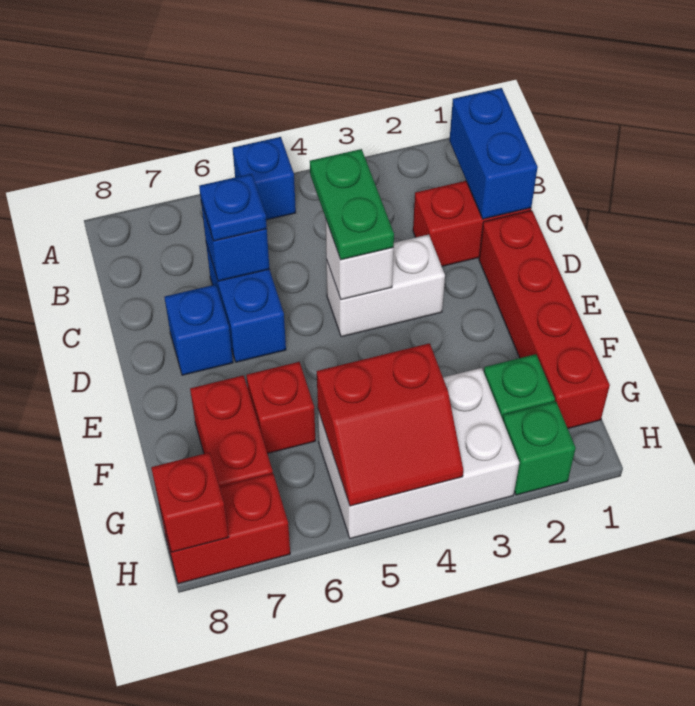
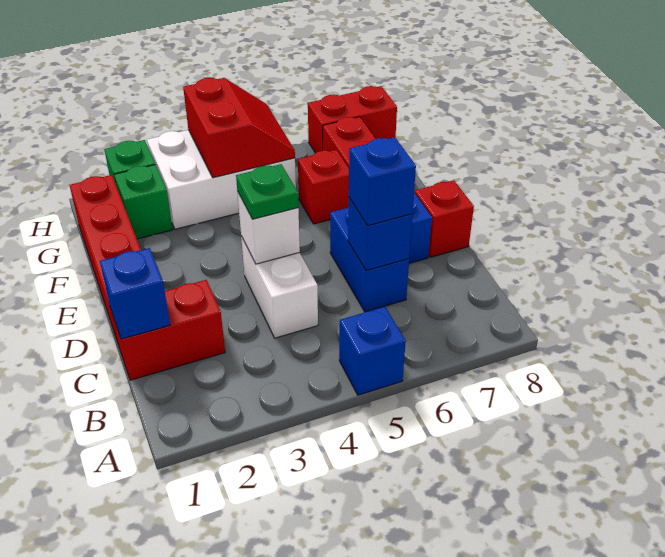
blue brick B1:C1 level 2 -> blue brick C1 level 2
green plate C4:D4 level 3 -> green plate D4 level 3
blue plate C6 level 3 -> blue brick C6 level 3
white brick D3:D4 level 1 -> white brick C4:D4 level 1
red slope G4:H5 level 2 top G -> red slope G4:H5 level 2 top 4
red brick H8 level 2 -> red brick D8 level 1

